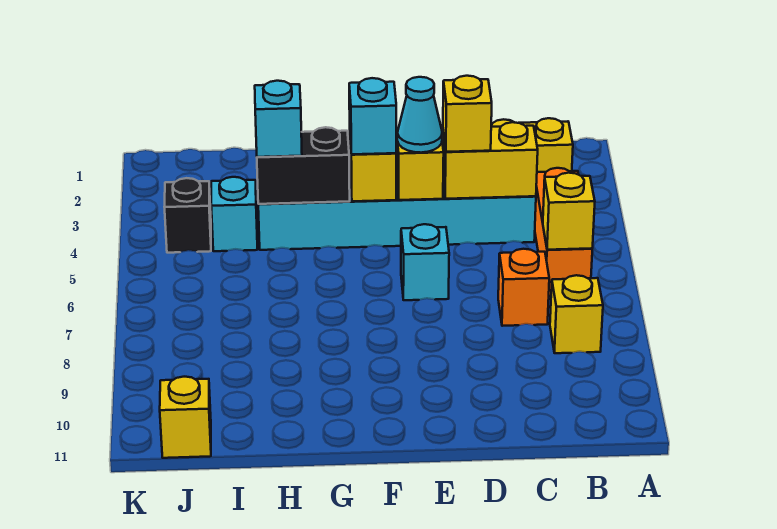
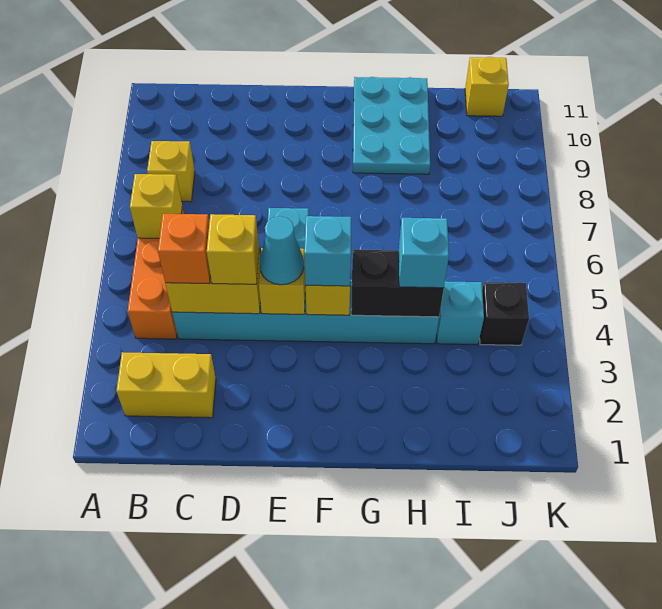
orange brick C7 level 1 -> orange brick C4 level 3
none -> cyan plate G9:H11 level 1

